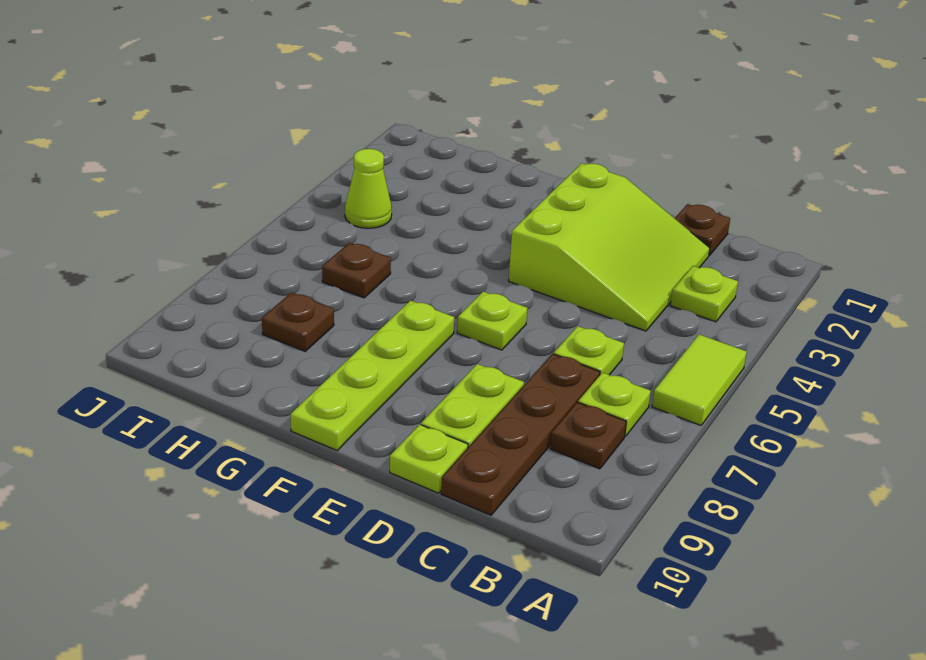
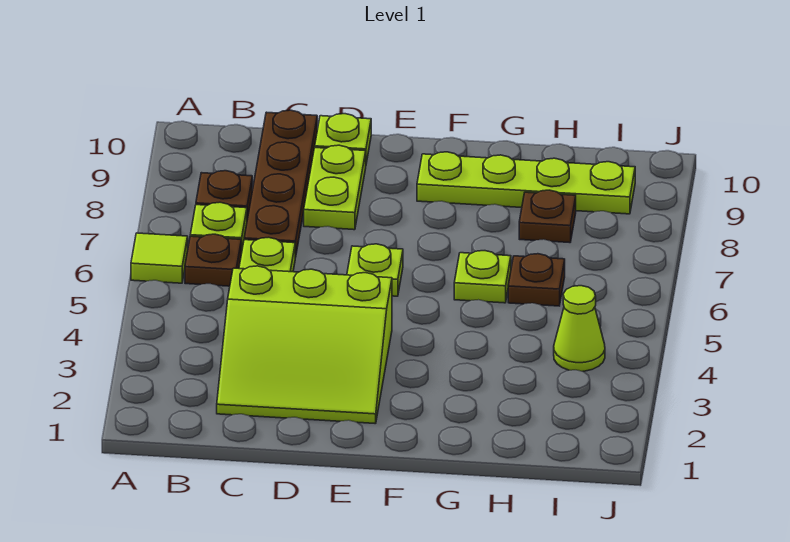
lime tile A5:A6 level 1 -> lime tile A6 level 1
lime plate B3 level 1 -> lime plate G6 level 1
brown plate C1 level 1 -> brown plate B6 level 1
lime slope C2:E4 level 1 top E -> lime slope C2:E4 level 1 top 4
lime plate F7:F10 level 1 -> lime plate F9:I9 level 1

